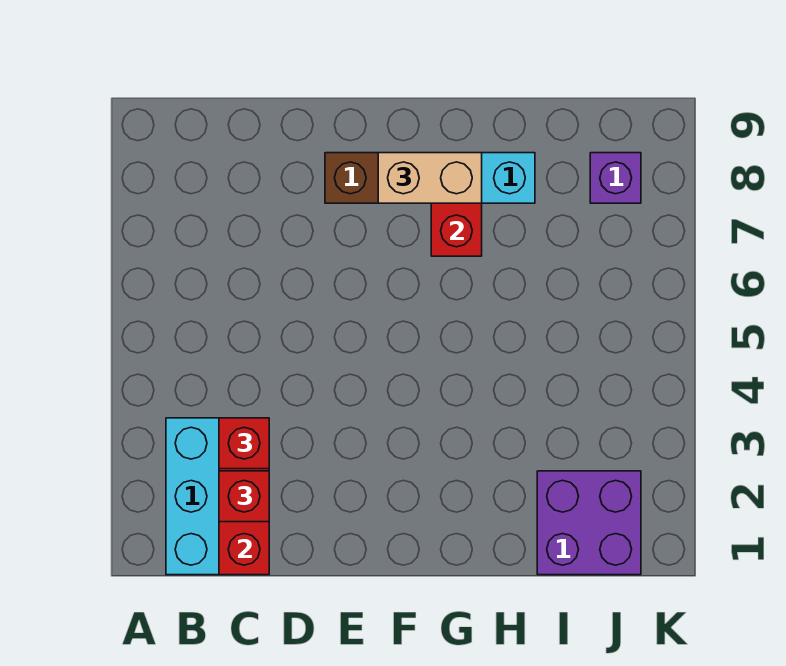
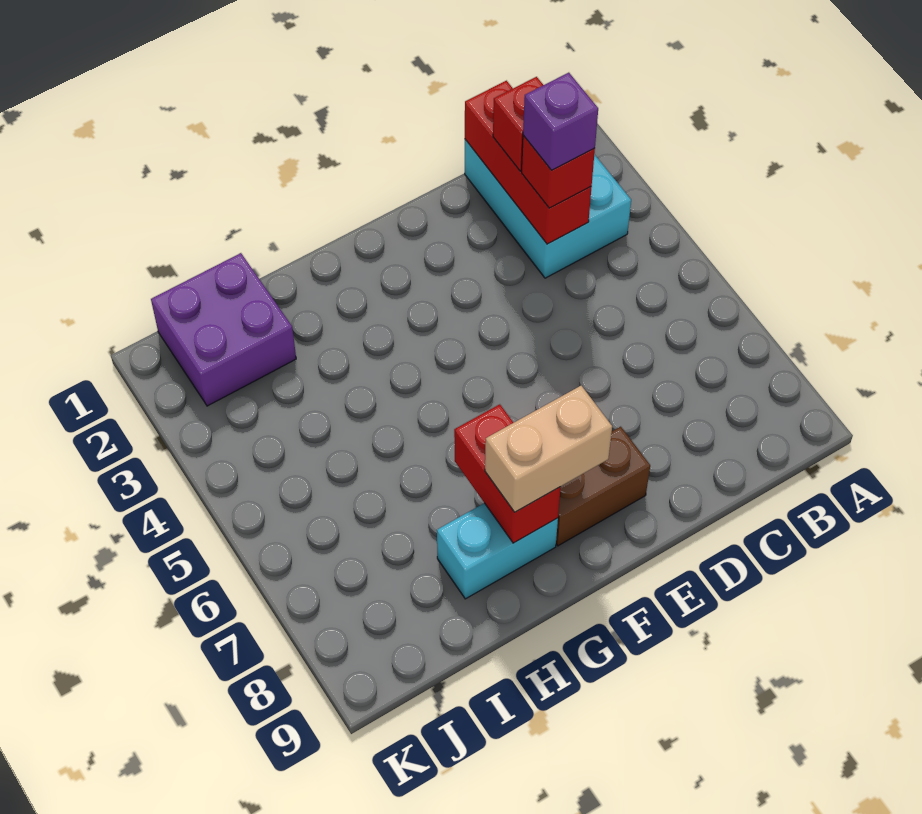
purple brick J8 level 1 -> purple brick C3 level 4

